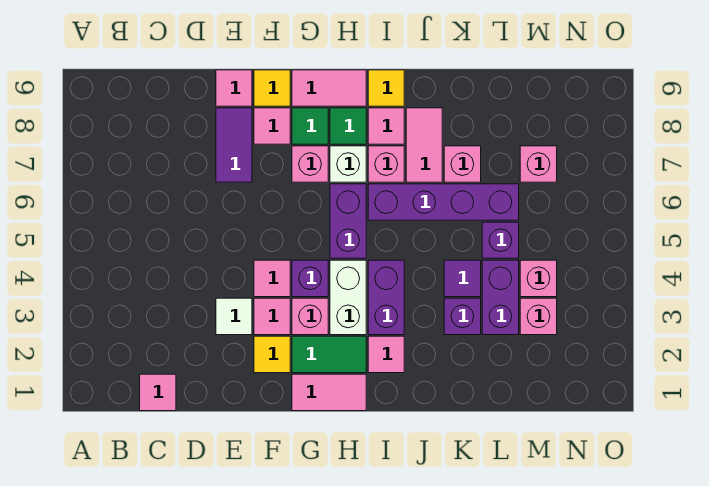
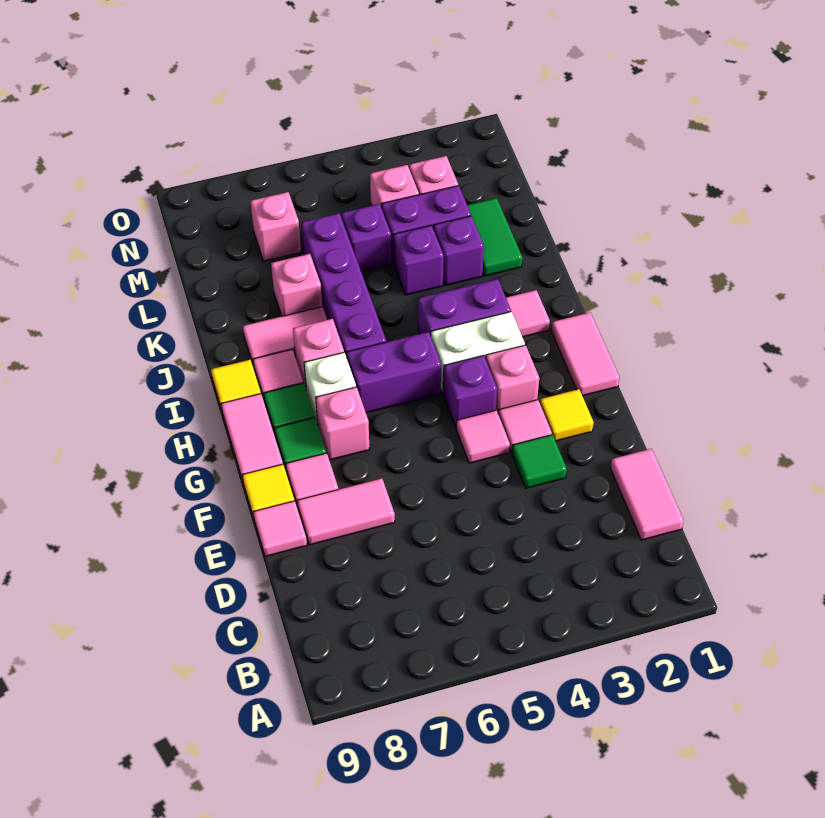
pink tile C1 level 1 -> pink tile C1:D1 level 1
white tile E3 level 1 -> green tile E3 level 1
purple tile E7:E8 level 1 -> pink tile E7:E8 level 1
green tile G2:H2 level 1 -> green tile K2:L2 level 1
purple tile K4 level 1 -> purple brick K4 level 1

